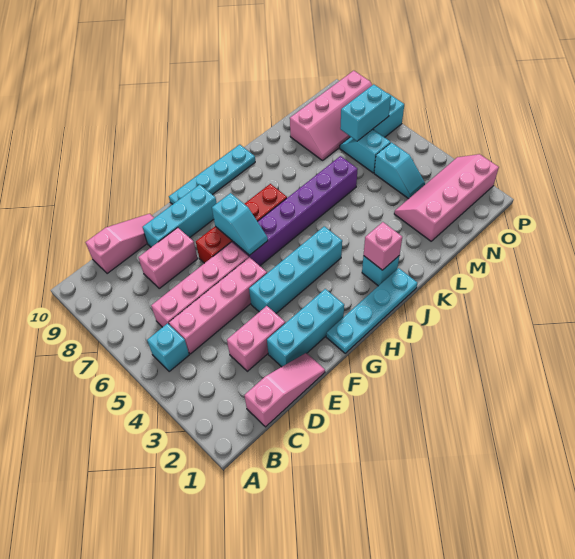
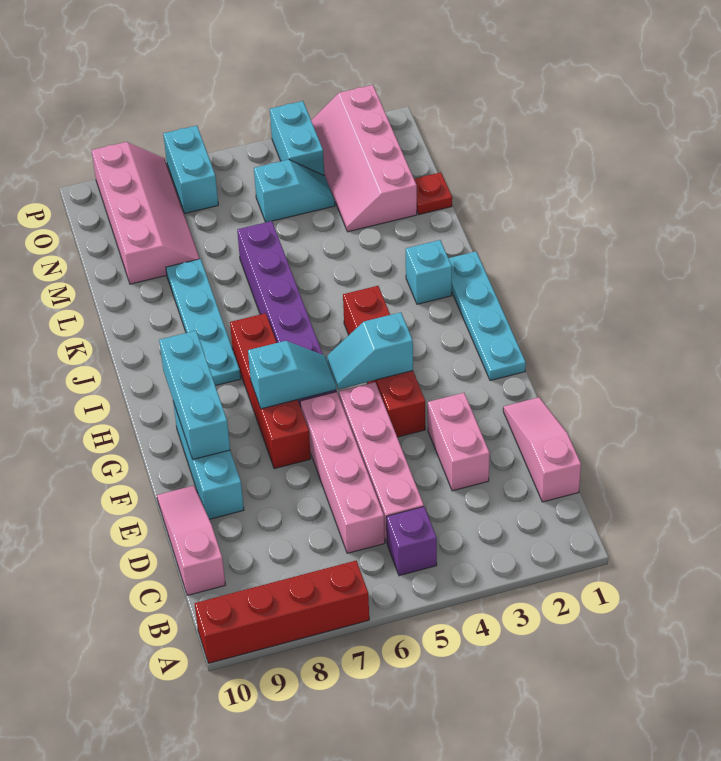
none -> red brick A7:A10 level 1
cyan brick B5 level 1 -> purple brick B5 level 1
pink brick D8:E8 level 1 -> none
cyan brick E2:G2 level 1 -> cyan brick F9:H9 level 2
cyan brick F4:I4 level 1 -> red brick F4:I4 level 1
cyan plate G10:J10 level 1 -> cyan plate I8:L8 level 1
pink brick J2 level 2 -> none
none -> red plate M1 level 1
cyan slope N6:N7 level 1 top 6 -> cyan slope G4:G5 level 2 top 4
cyan brick N7:O7 level 2 -> cyan brick O4:P4 level 1

